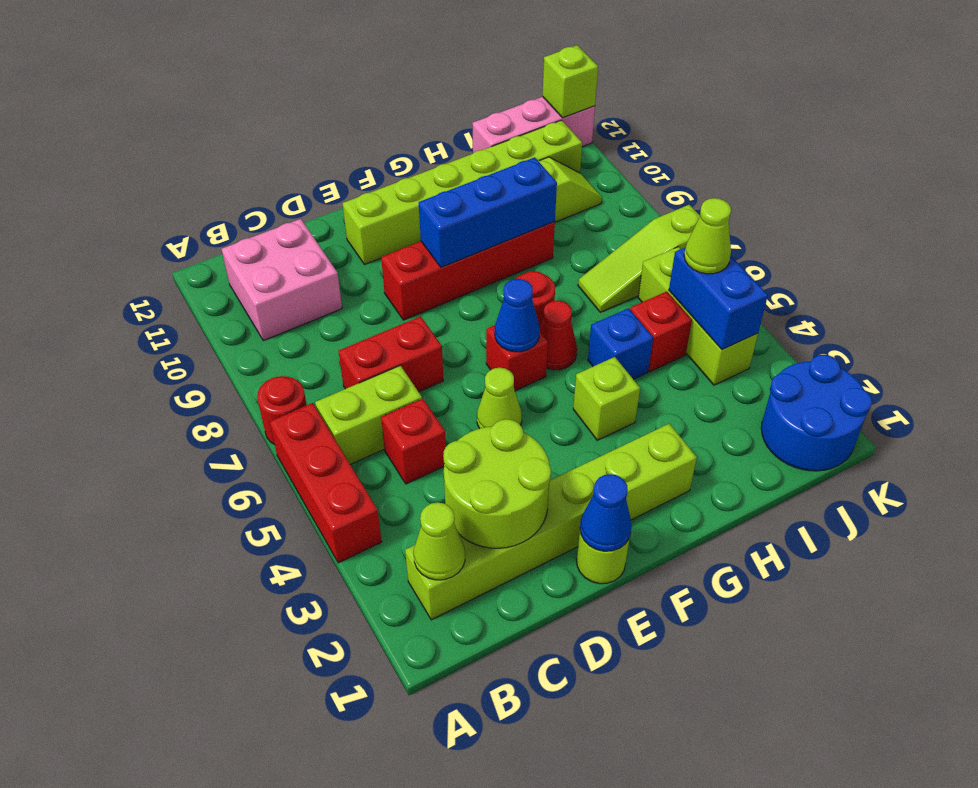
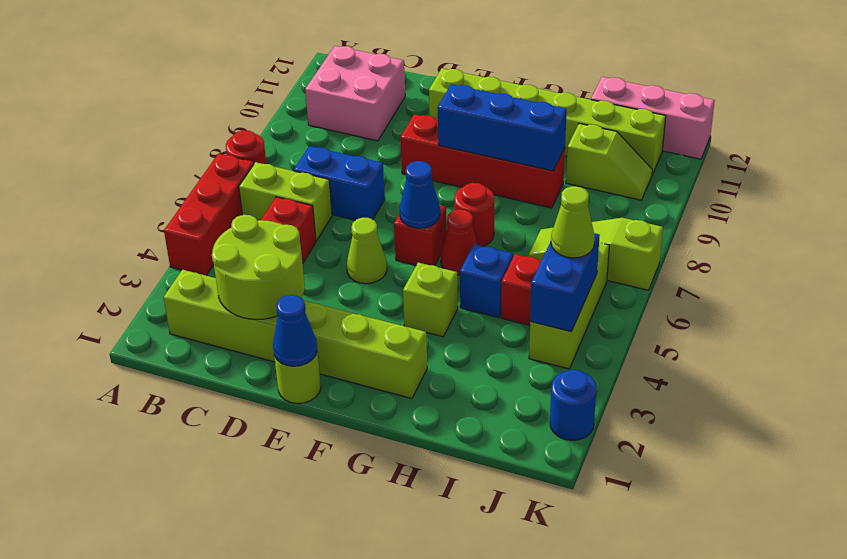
lime cone B2 level 2 -> none
red brick C7:D7 level 1 -> blue brick C7:D7 level 1
blue round brick J1:K2 level 1 -> blue round brick K2 level 1
lime brick K12 level 2 -> none

